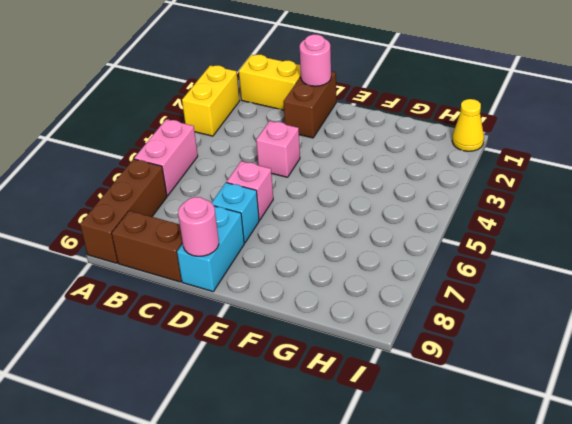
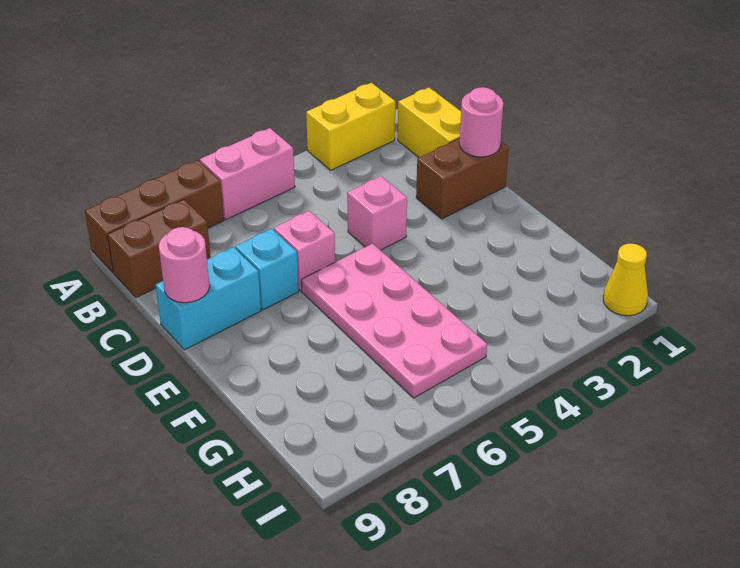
brown brick B9:C9 level 1 -> brown brick B8:B9 level 1
none -> pink plate E5:H6 level 1

